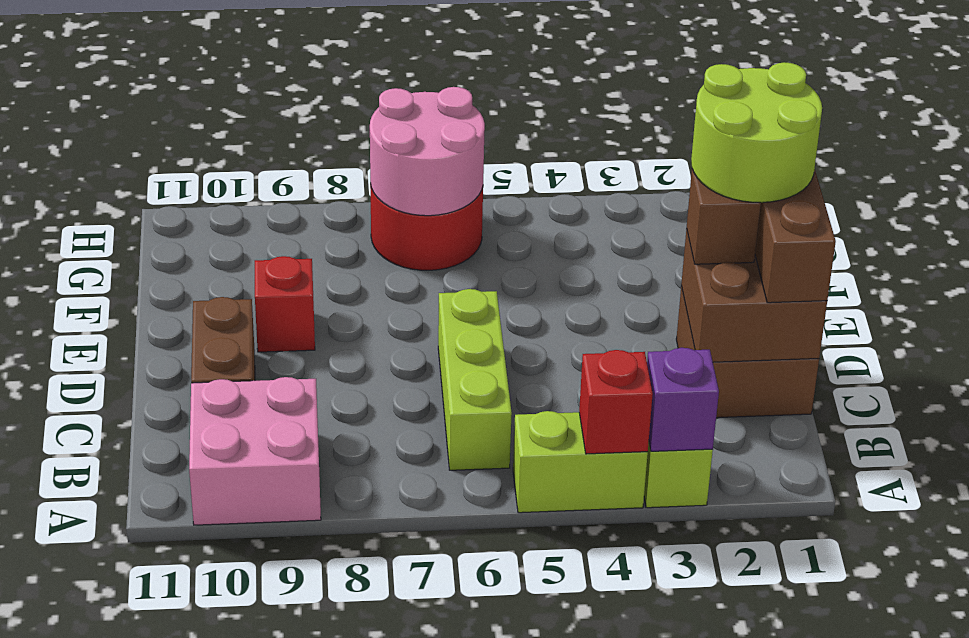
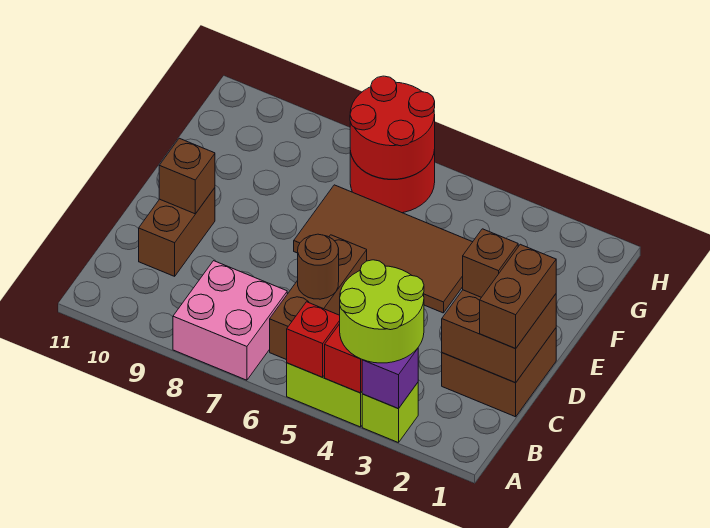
pink brick A9:B10 level 1 -> pink brick A7:B8 level 1
lime brick B6:D6 level 1 -> brown brick B6:D6 level 1
none -> brown round brick C6 level 2
lime round brick D1:E2 level 4 -> lime round brick A3:B4 level 3
none -> brown brick D10 level 2
none -> brown tile E4:F7 level 1
red brick E9 level 1 -> red brick A5 level 2
pink round brick G6:H7 level 2 -> red round brick G6:H7 level 2

